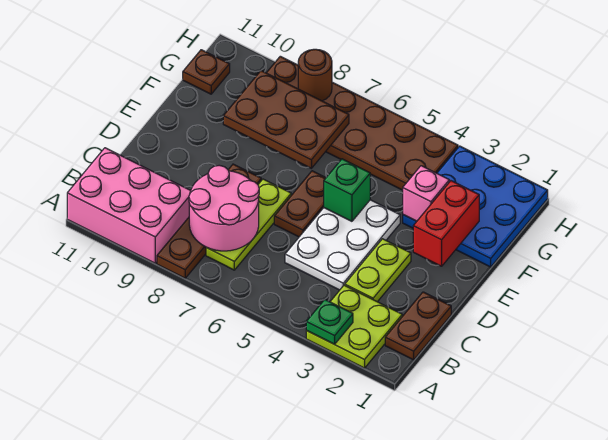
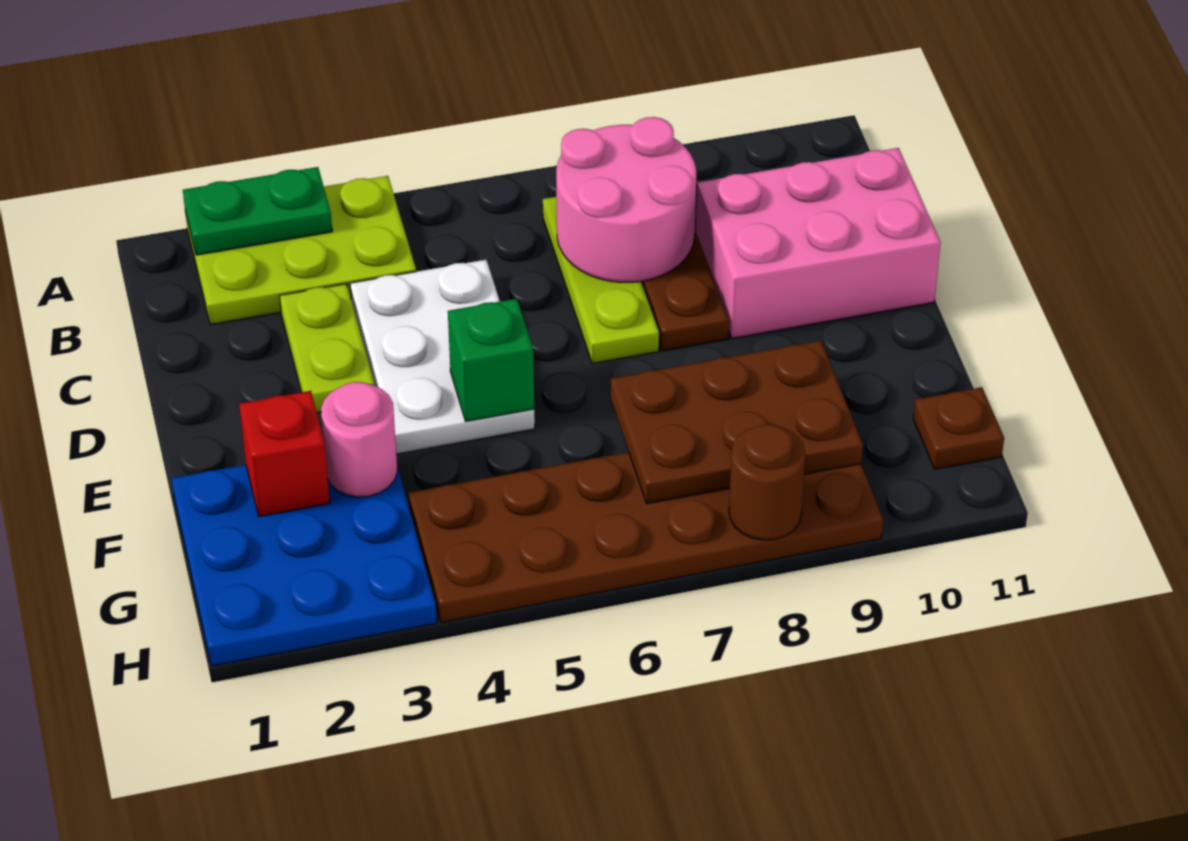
lime plate A2:B3 level 1 -> lime plate A2:B4 level 1
green plate A3 level 2 -> green plate A2:A3 level 2
pink brick A9:B11 level 1 -> pink brick C9:D11 level 1
brown plate B1:C1 level 1 -> none
brown plate D6:E6 level 1 -> none
red brick E2:F2 level 2 -> red brick F2 level 2
pink brick F3 level 2 -> pink round brick F3 level 2

